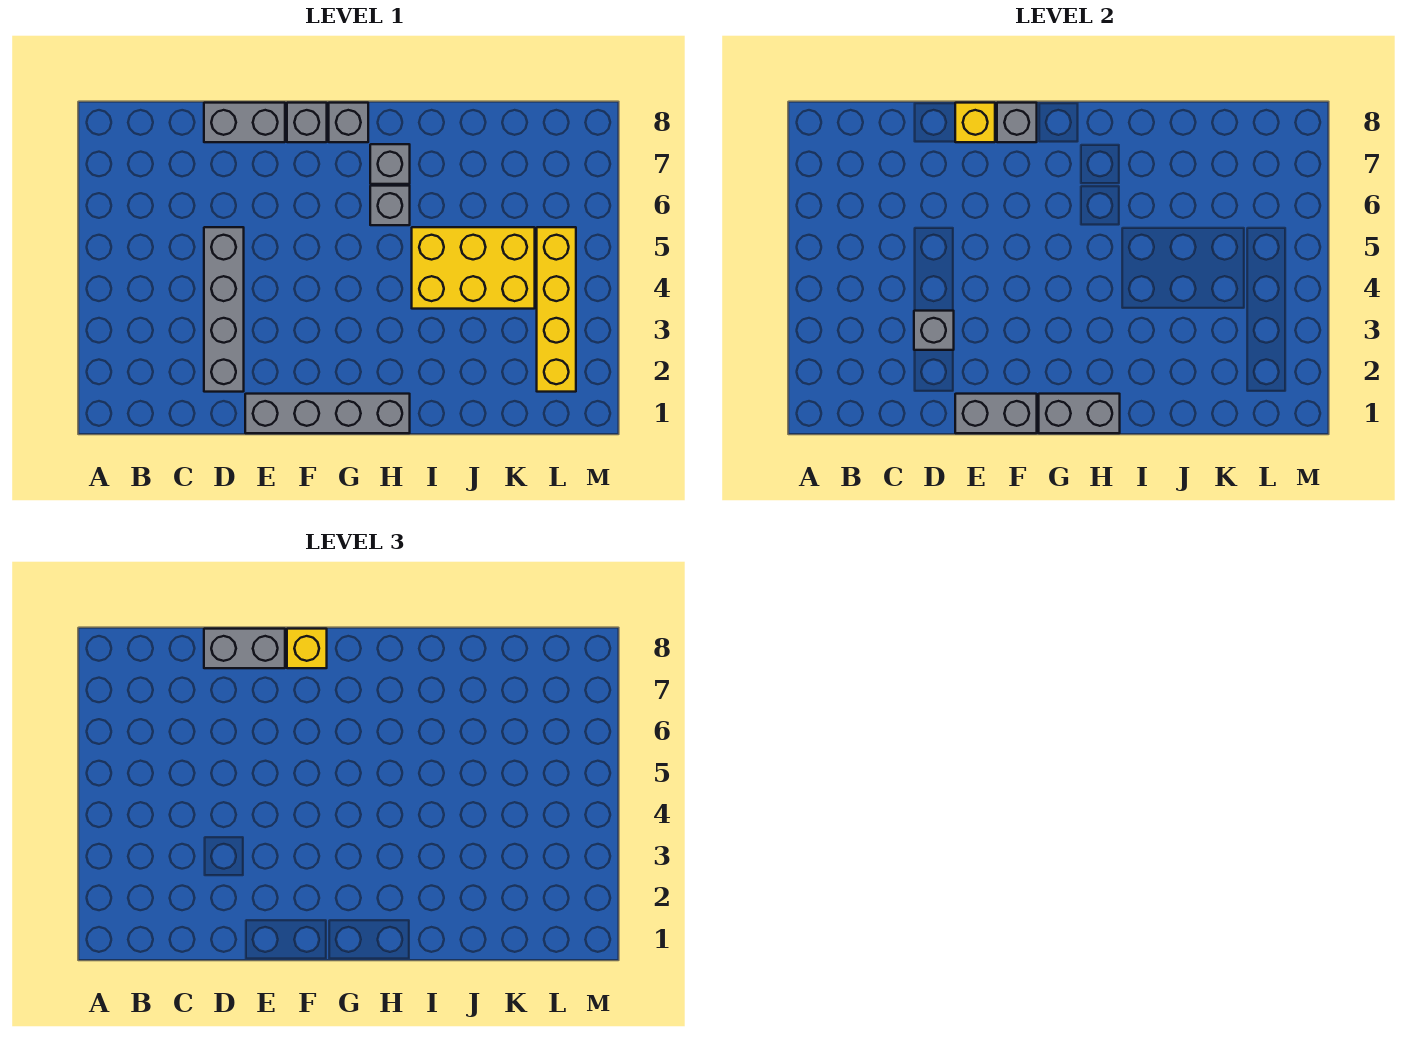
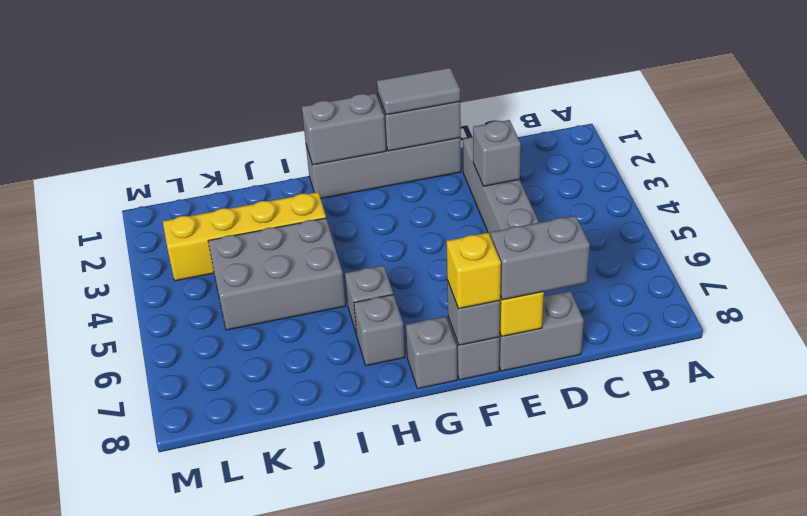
none -> grey tile E1:F1 level 3
yellow brick I4:K5 level 1 -> grey brick I4:K5 level 1
yellow brick L2:L5 level 1 -> yellow brick I3:L3 level 1

